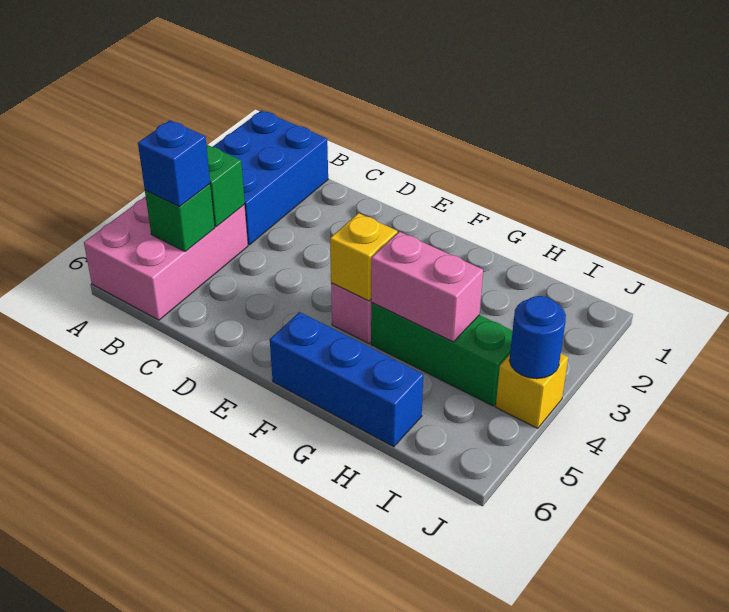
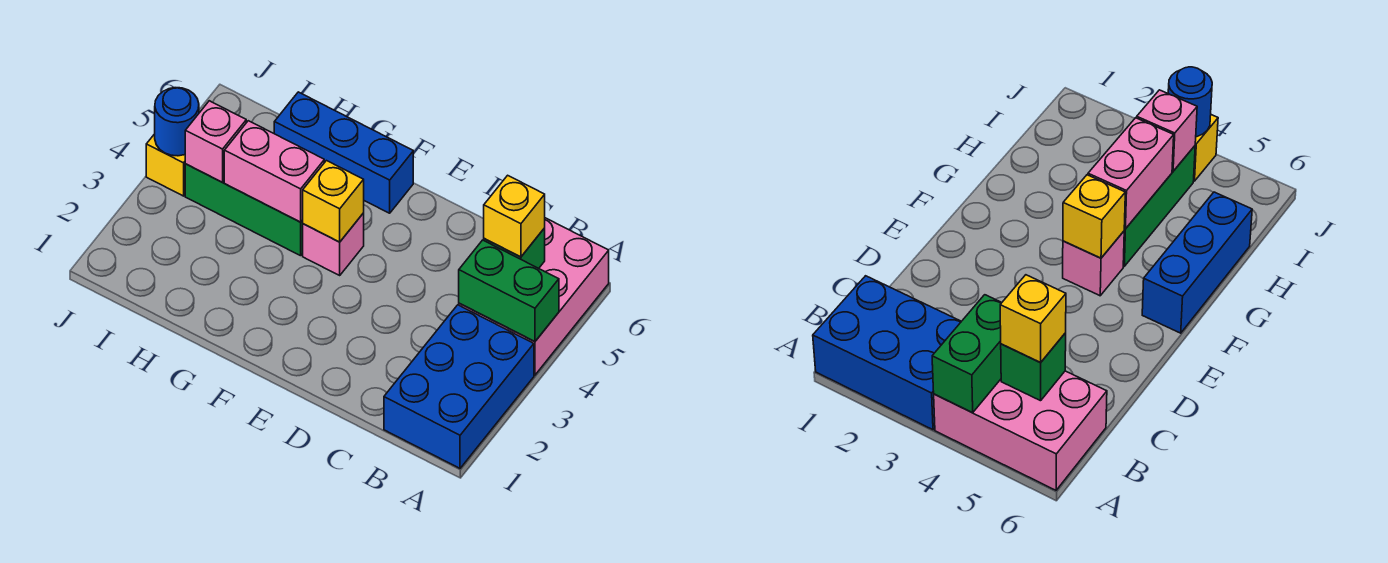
blue brick B5 level 3 -> yellow brick B5 level 3
none -> pink brick I4 level 2

